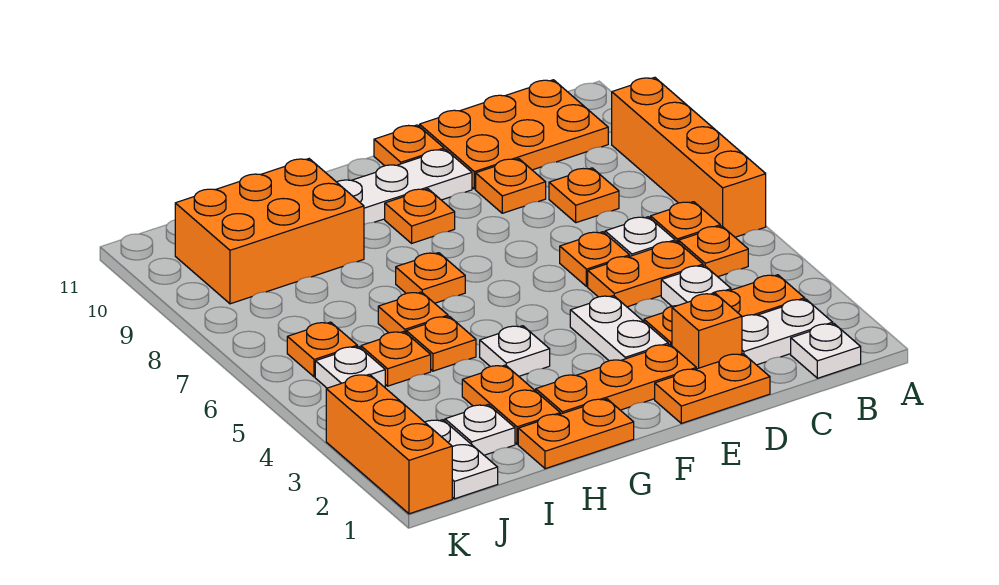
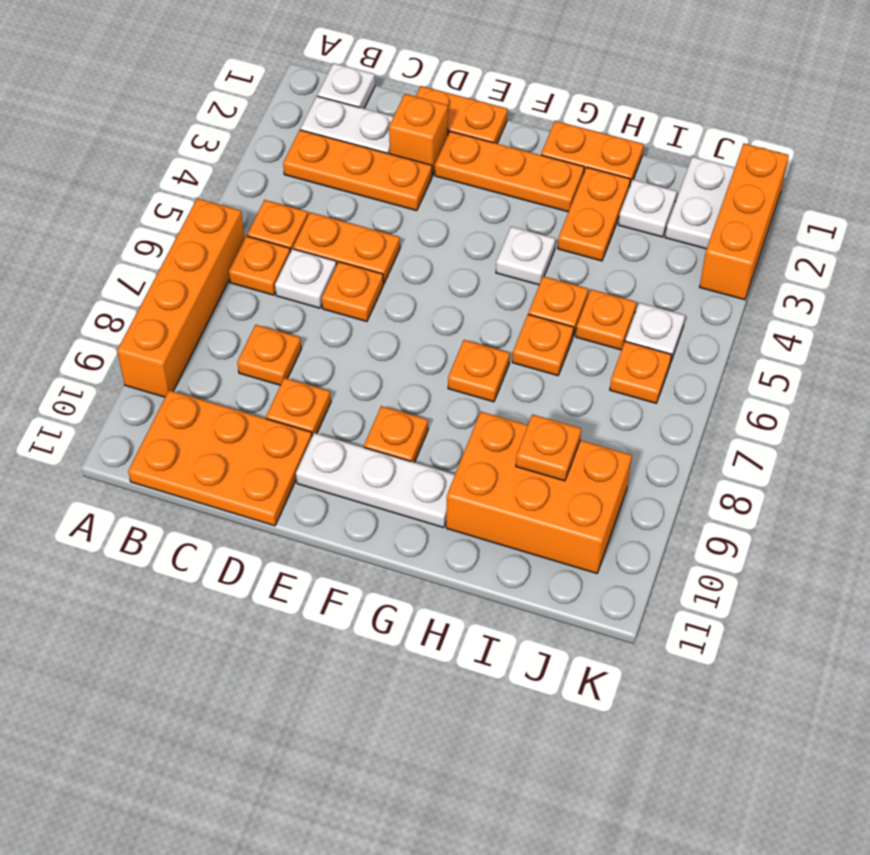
white plate C4 level 1 -> none
white plate E3:E4 level 1 -> none
orange plate E11 level 1 -> orange plate I9 level 2

